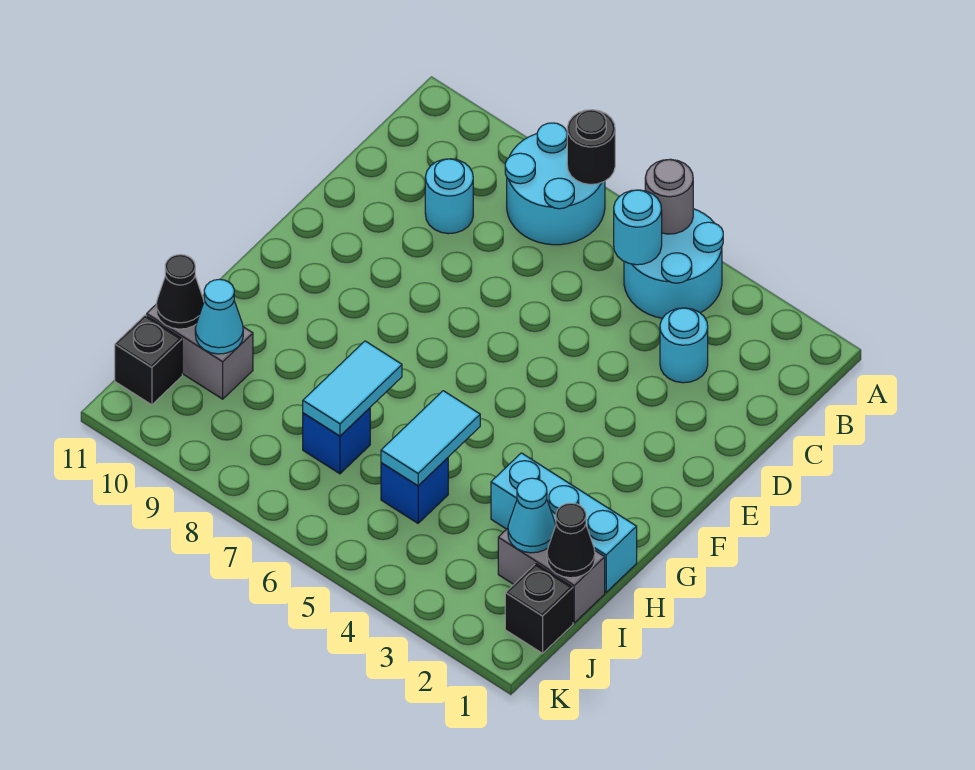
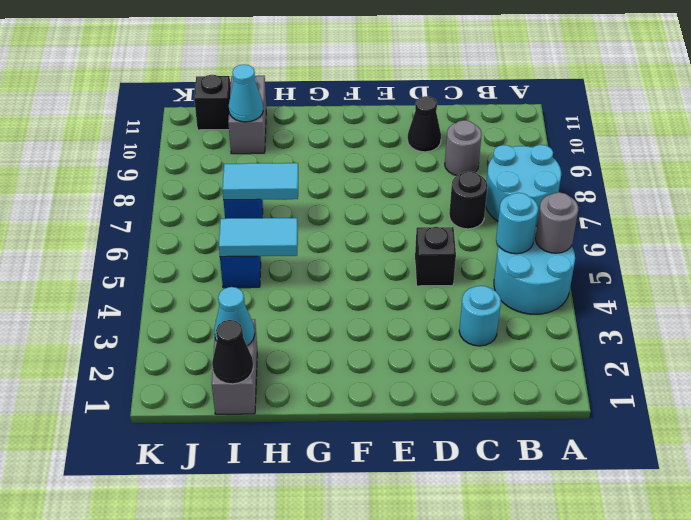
black round brick A7 level 2 -> black round brick C7 level 1
cyan round brick C9 level 1 -> grey round brick C9 level 1
cyan brick H1:H3 level 1 -> none
black cone I11 level 2 -> black cone D10 level 1
black brick J1 level 1 -> black brick D5 level 1

